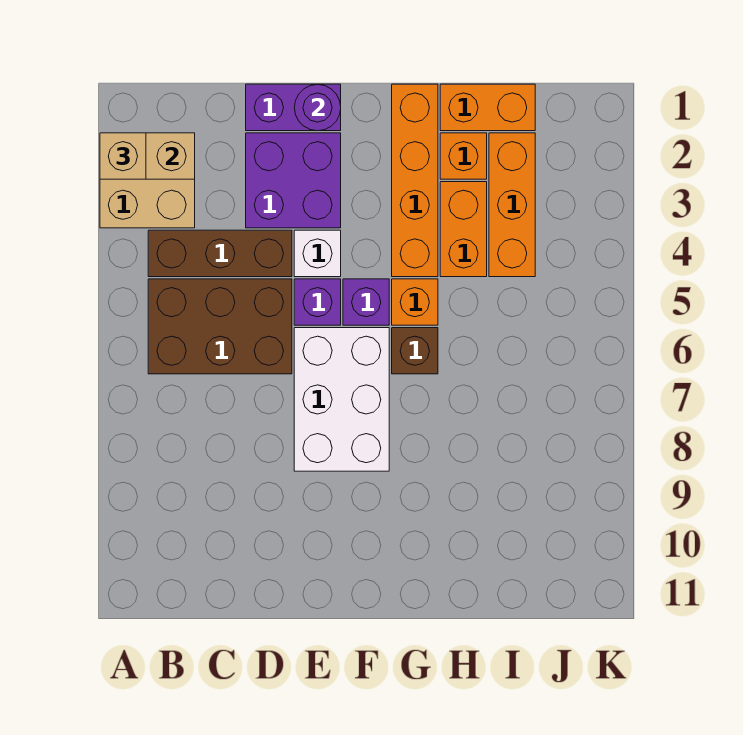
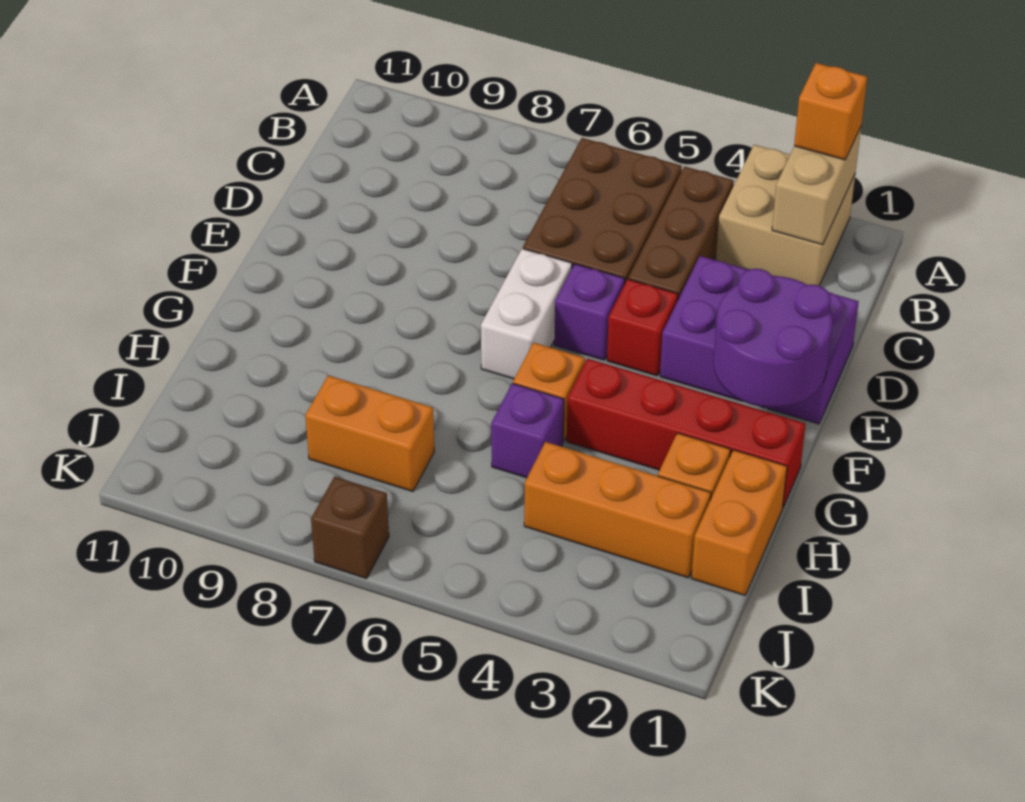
tan brick A2 level 3 -> orange brick A2 level 3
purple round brick E1 level 2 -> purple round brick E1:F2 level 2
white brick E4 level 1 -> red brick E4 level 1
white brick E6:F8 level 1 -> white brick E6:F6 level 1
purple brick F5 level 1 -> purple brick H5 level 1
orange brick G1:G4 level 1 -> red brick G1:G4 level 1
brown brick G6 level 1 -> brown brick K7 level 1
orange brick H3:H4 level 1 -> orange brick I7:I8 level 1

